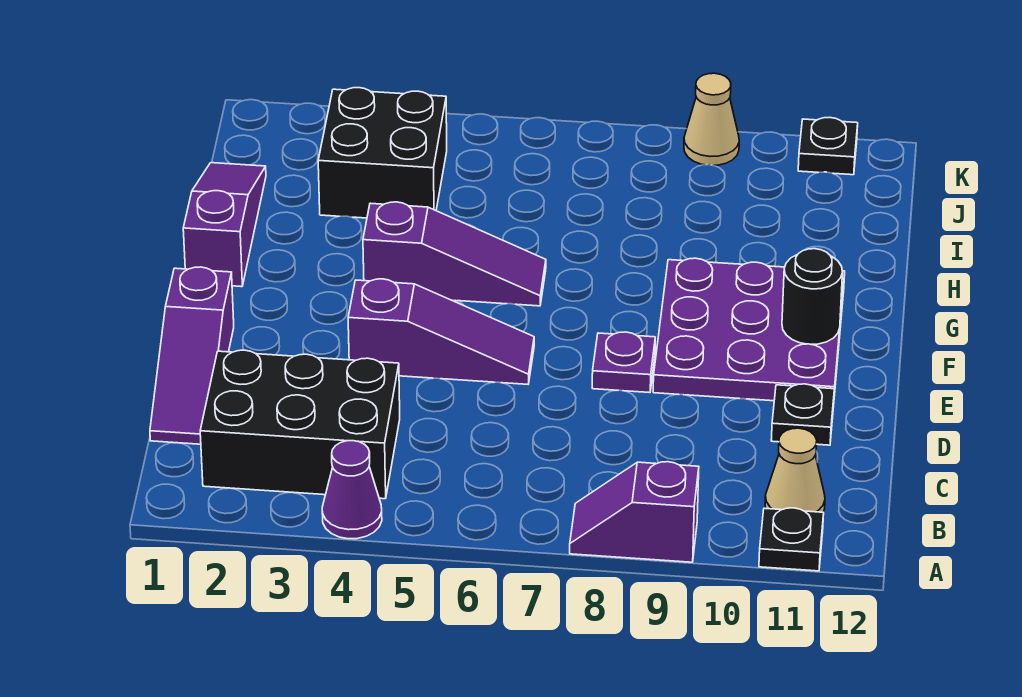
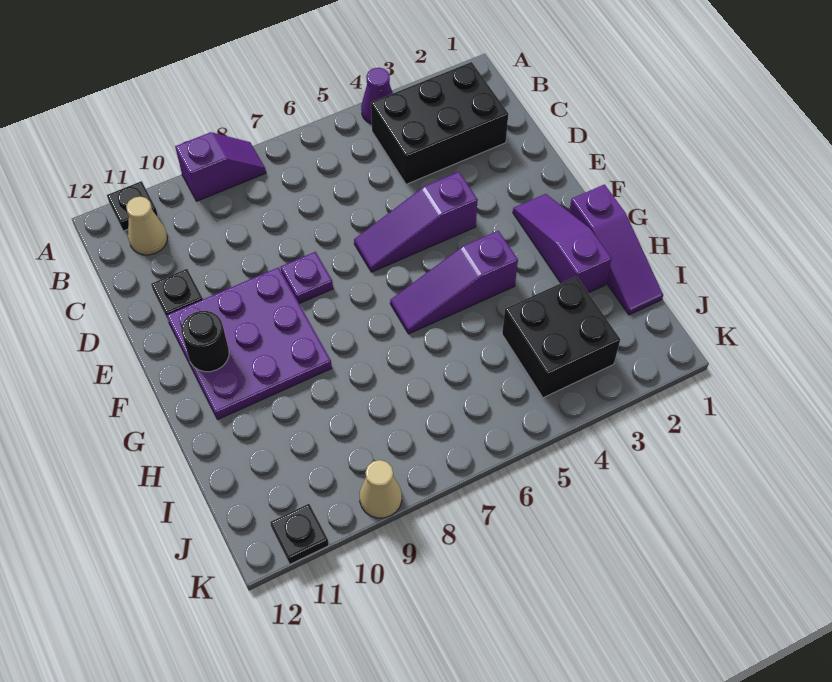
purple slope C1:E1 level 1 top E -> purple slope F2:H2 level 1 top H

